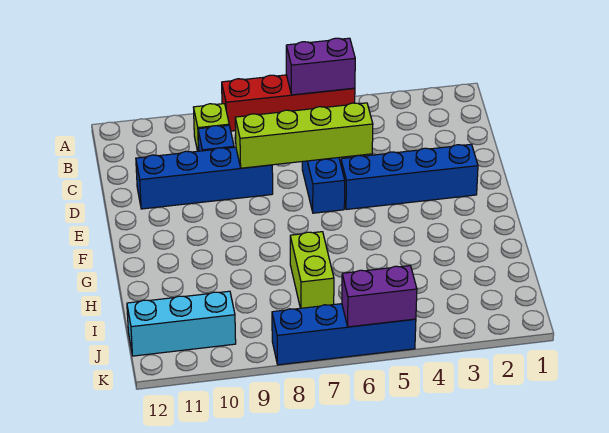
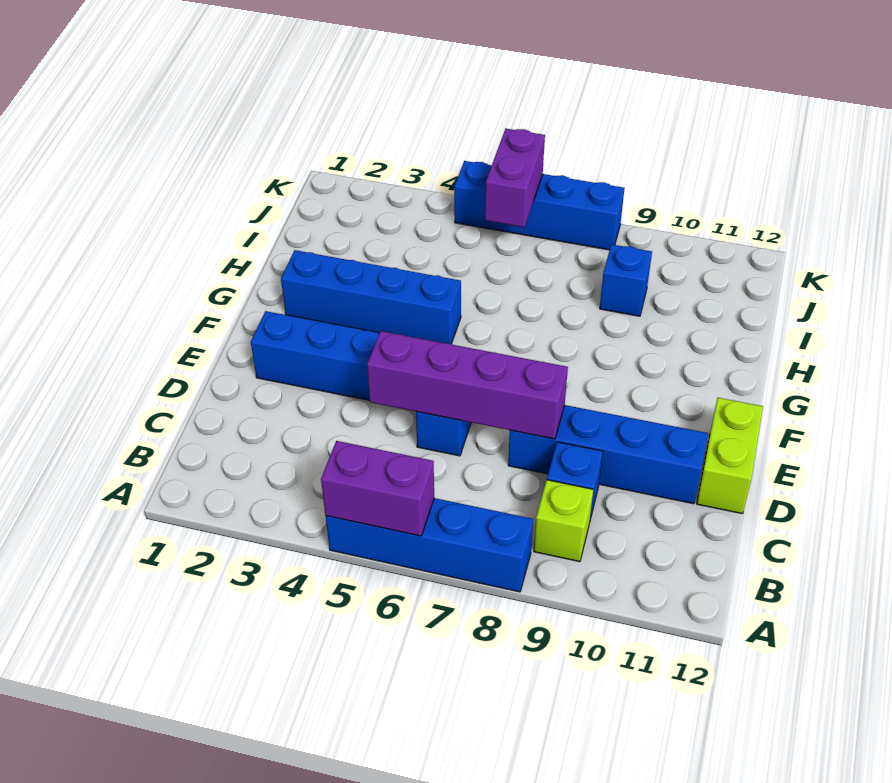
red brick A5:A8 level 1 -> blue brick A5:A8 level 1
lime brick D5:D8 level 2 -> purple brick D5:D8 level 2
none -> blue brick G2:G5 level 1
lime brick H7:I7 level 1 -> lime brick D12:E12 level 1
none -> blue brick I9 level 1
cyan brick J10:J12 level 1 -> none
purple brick K5:K6 level 2 -> purple brick J6:K6 level 2

